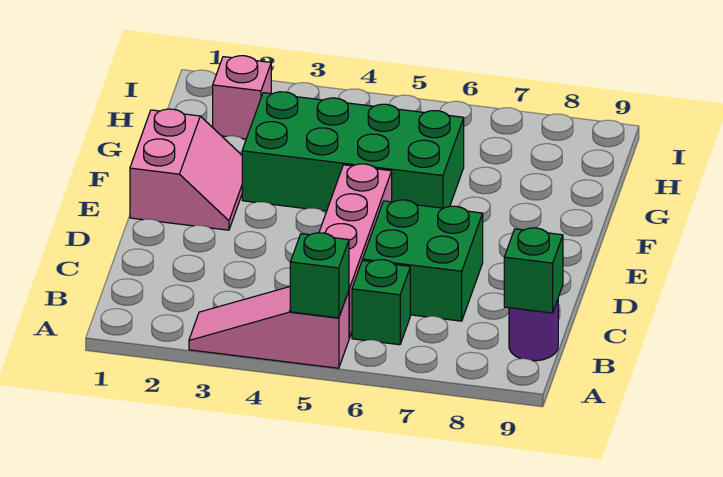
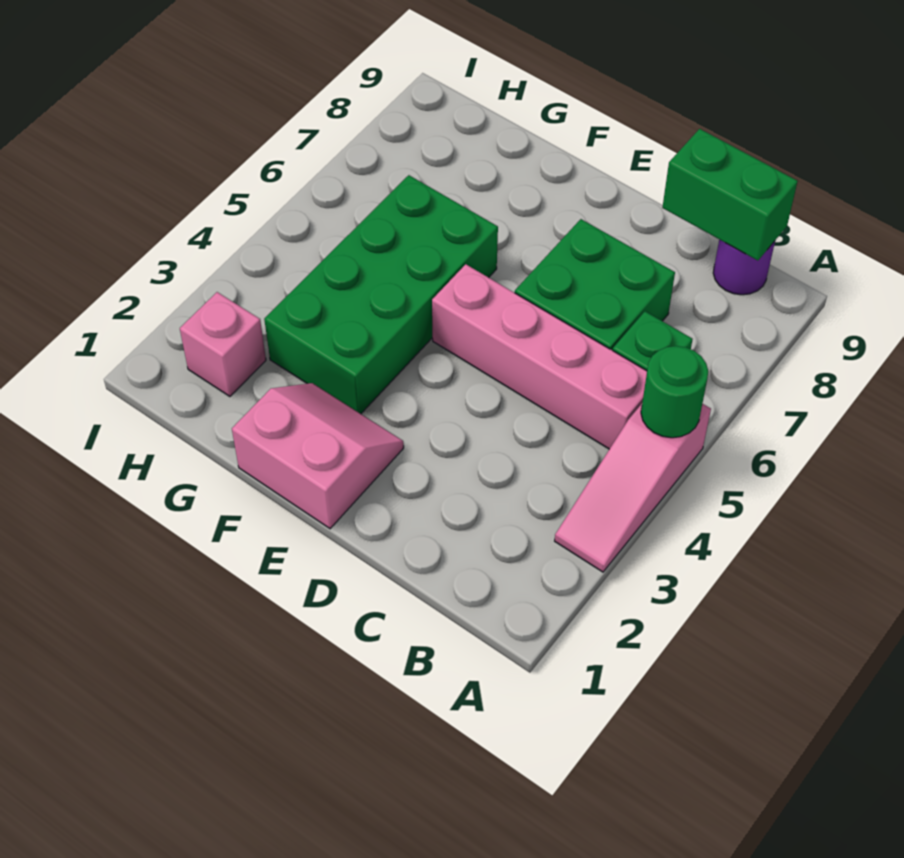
green brick A5 level 2 -> green round brick A5 level 2
green brick B9 level 2 -> green brick B9:C9 level 2

